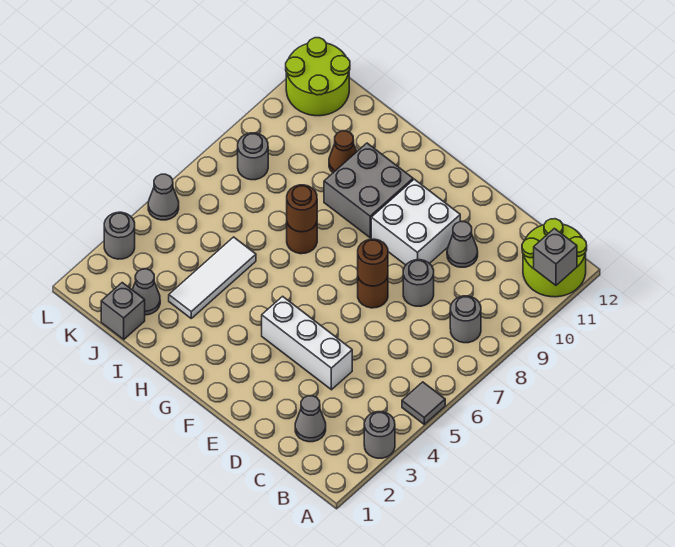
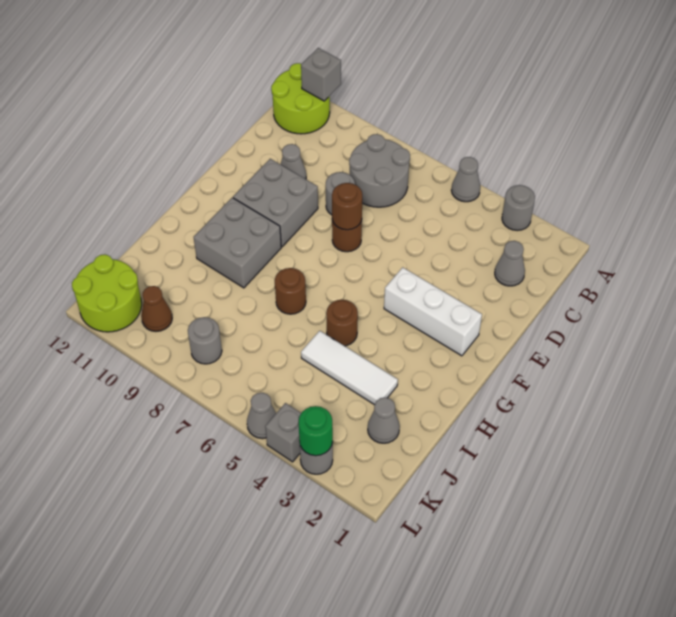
grey tile A5 level 1 -> grey cone A5 level 1
grey round brick B8 level 1 -> grey round brick B7:C8 level 1
white brick D4:F4 level 1 -> white brick F2:F4 level 1
white brick E9:F10 level 1 -> grey brick E9:F10 level 1
brown round brick H7 level 2 -> brown round brick H5 level 1
brown cone I10 level 1 -> brown cone K10 level 1
grey brick J1 level 1 -> grey brick L4 level 1
none -> green round brick L3 level 2

